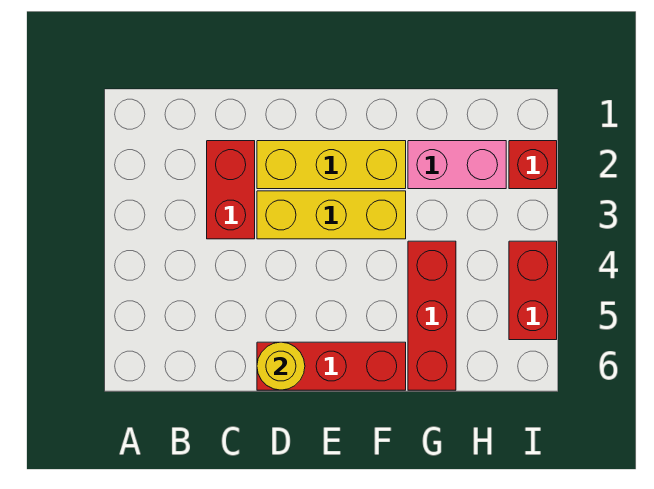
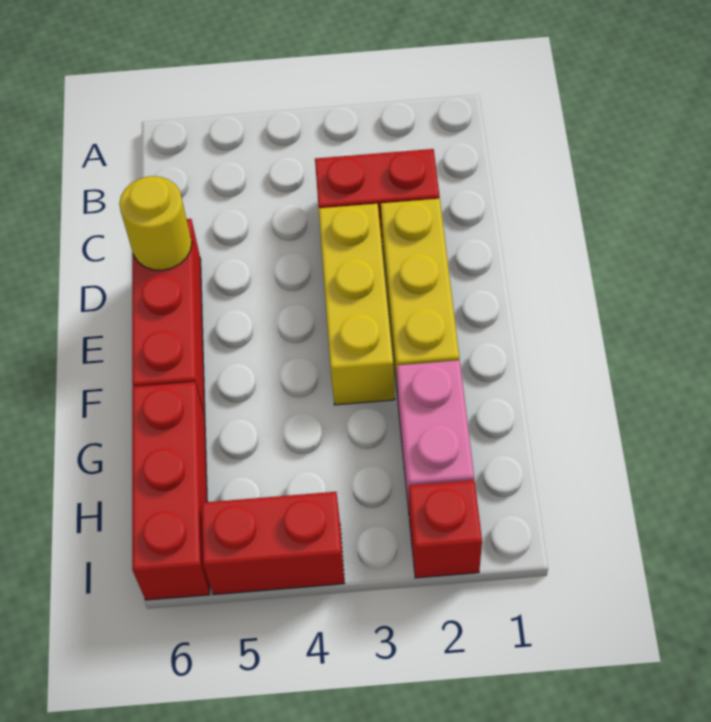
red brick G4:G6 level 1 -> red brick G6:I6 level 1

